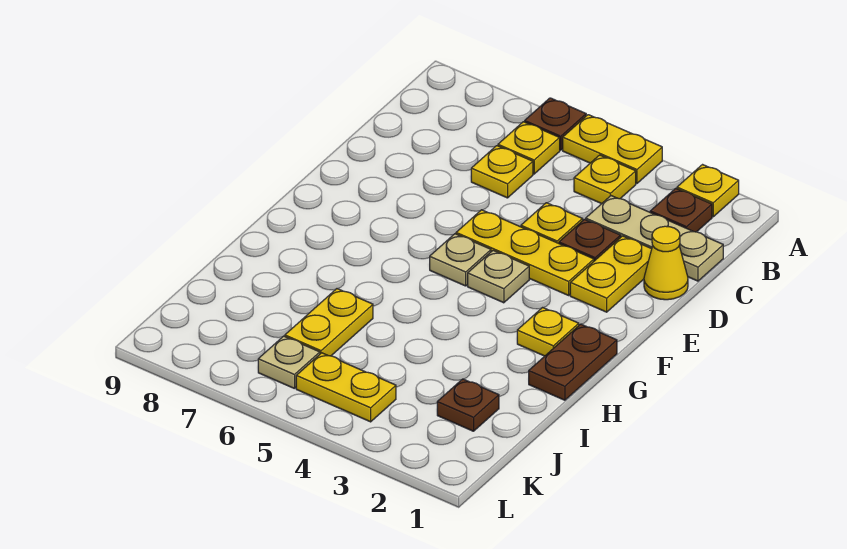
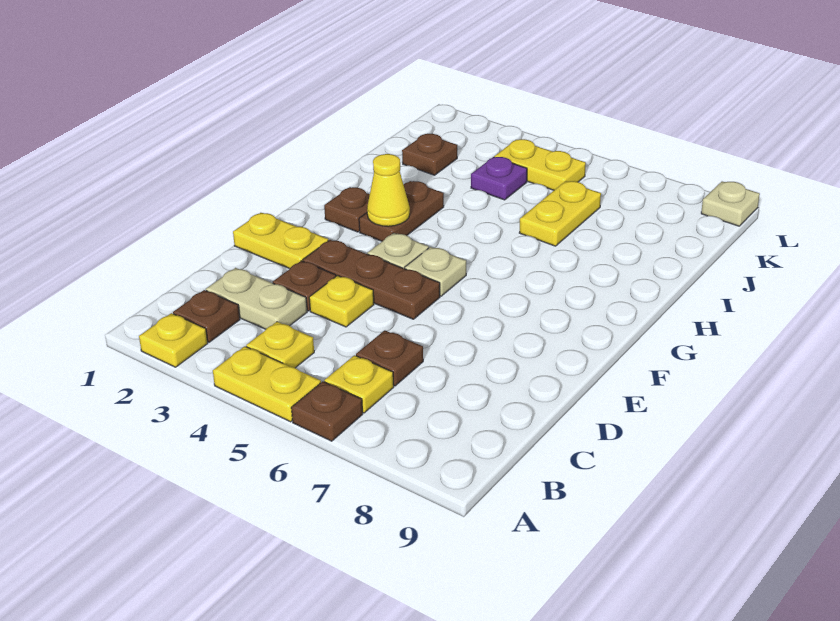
tan plate C1:C3 level 1 -> tan plate C2:C3 level 1
yellow plate C6 level 1 -> brown plate C6 level 1
yellow cone D1 level 1 -> yellow cone G3 level 2
yellow plate D2:E2 level 1 -> yellow plate E1:E2 level 1
yellow plate E3:E5 level 1 -> brown plate E3:E5 level 1
brown plate G1:H1 level 1 -> brown plate G3:H3 level 1
yellow plate G2 level 1 -> brown plate G2 level 1
none -> purple plate J4 level 1
tan plate K6 level 1 -> tan plate L9 level 1

